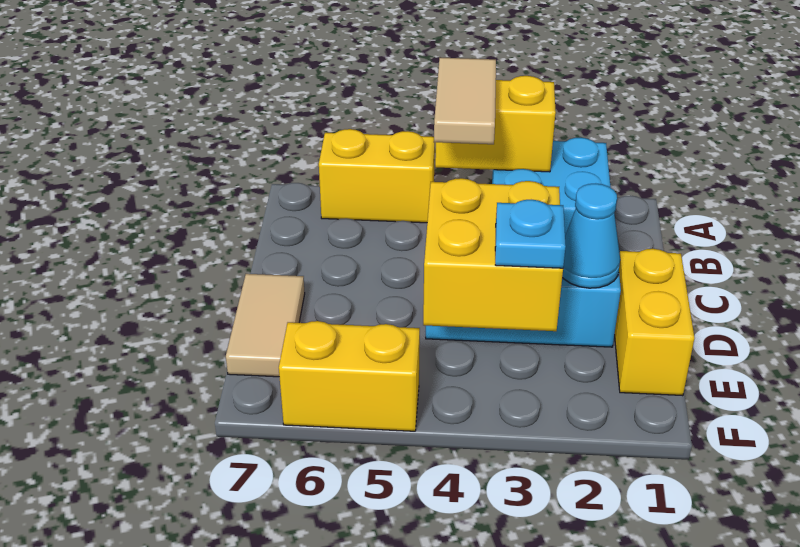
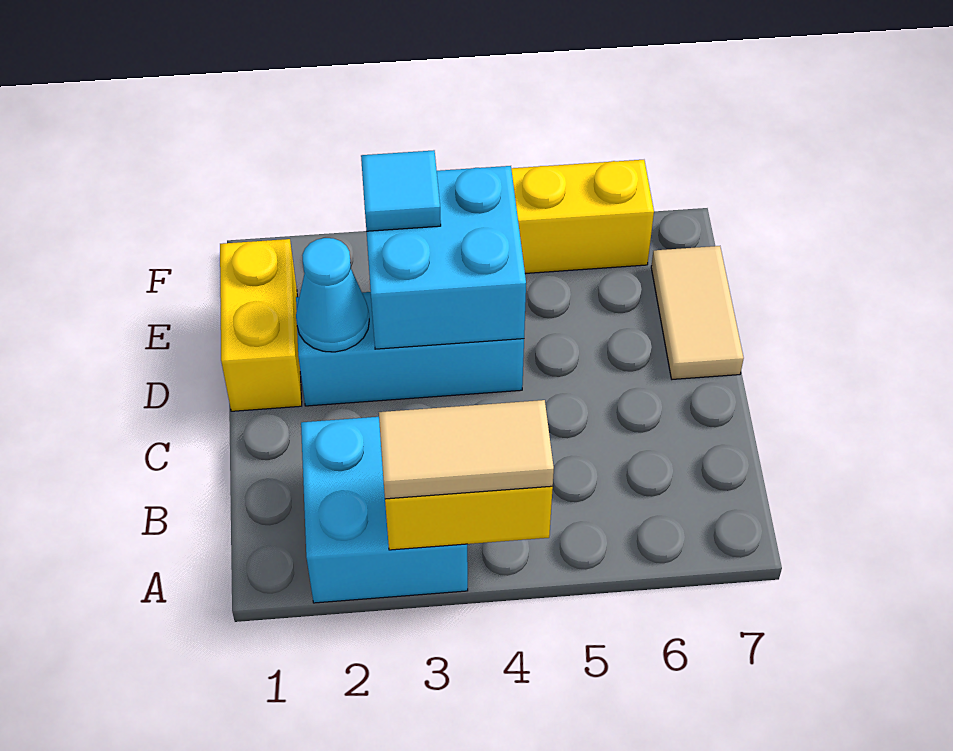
tan tile A4:B4 level 3 -> tan tile A3:A4 level 3
yellow brick A5:A6 level 1 -> none
yellow brick D3:E4 level 2 -> cyan brick D3:E4 level 2
cyan plate E3 level 3 -> cyan tile E3 level 3

